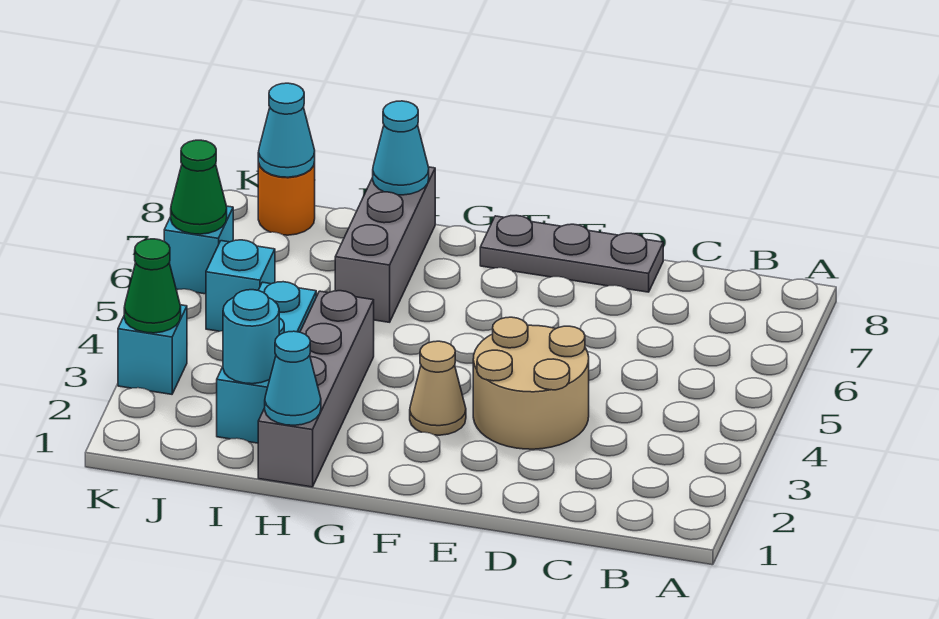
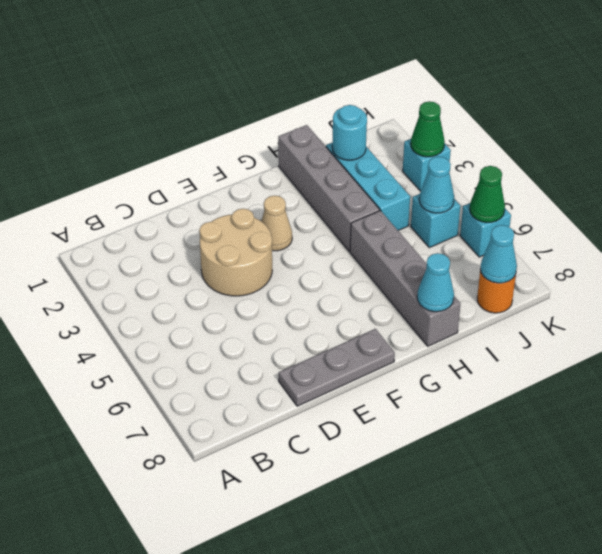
cyan cone H1 level 2 -> cyan cone J5 level 2
grey brick H6:H8 level 1 -> grey brick H5:H8 level 1

